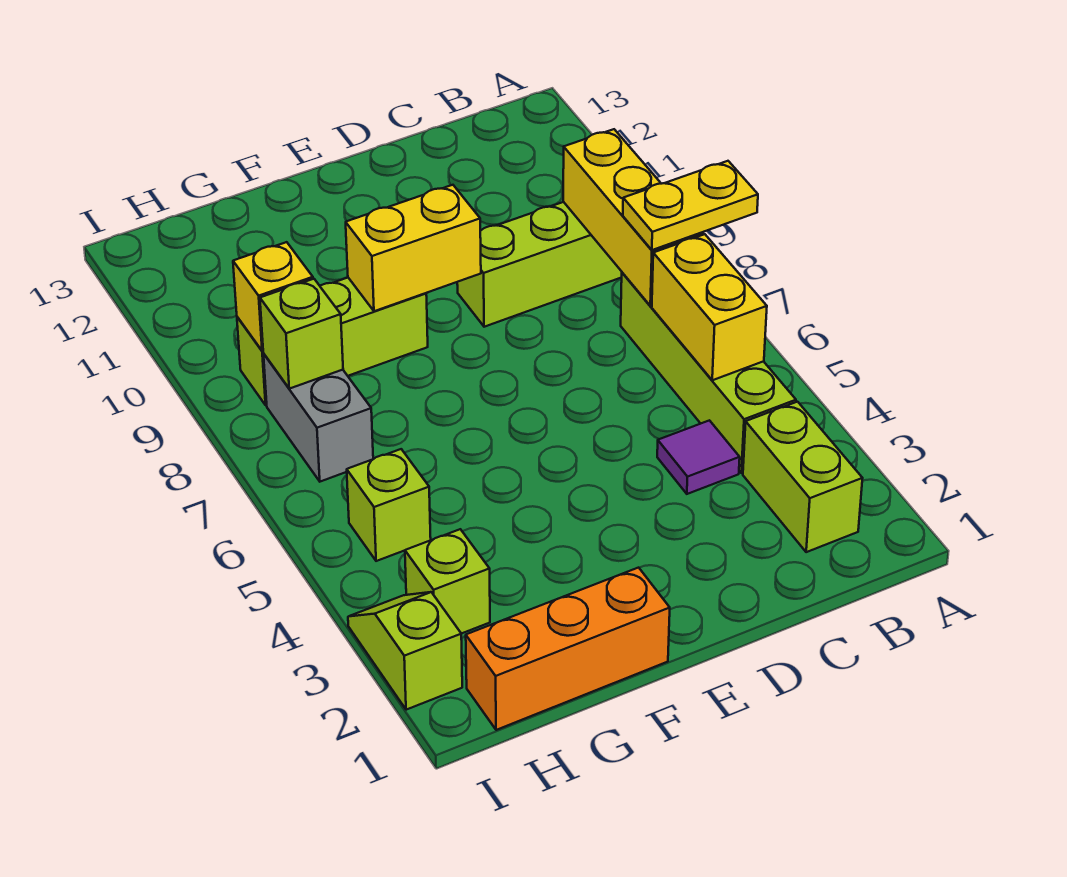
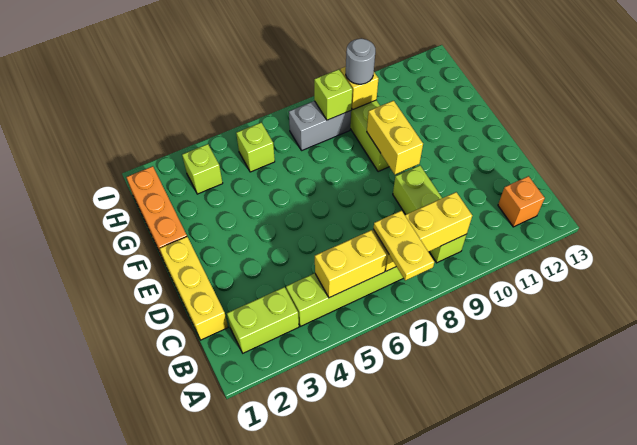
none -> orange brick B12 level 1
none -> yellow brick C1:E1 level 1
purple tile C4 level 1 -> none
none -> grey round brick H9 level 3
lime slope I2:I3 level 1 top 2 -> none

